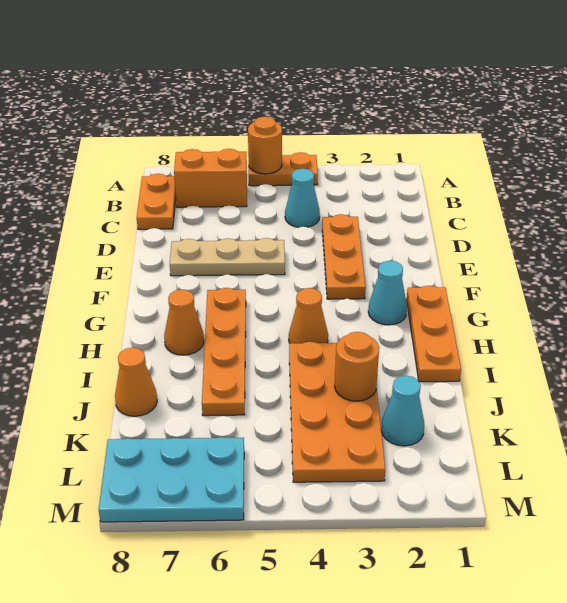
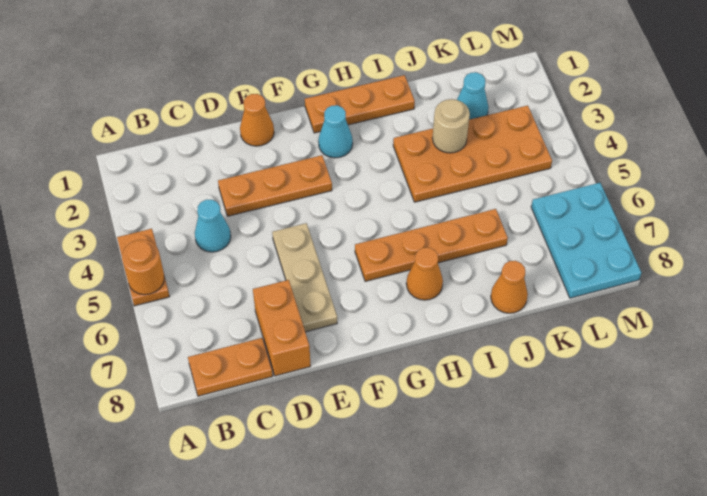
orange brick B6:B7 level 1 -> orange brick D7:D8 level 1
orange cone H4 level 1 -> orange cone E1 level 1
orange round brick J3 level 2 -> tan round brick J3 level 2

